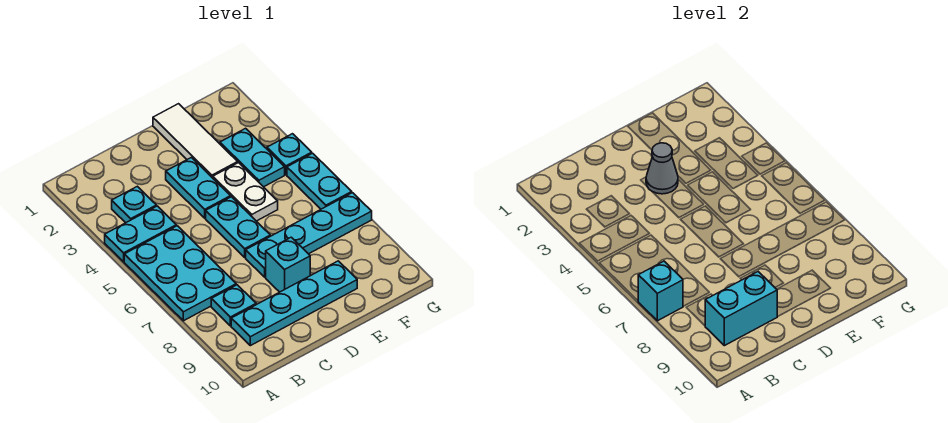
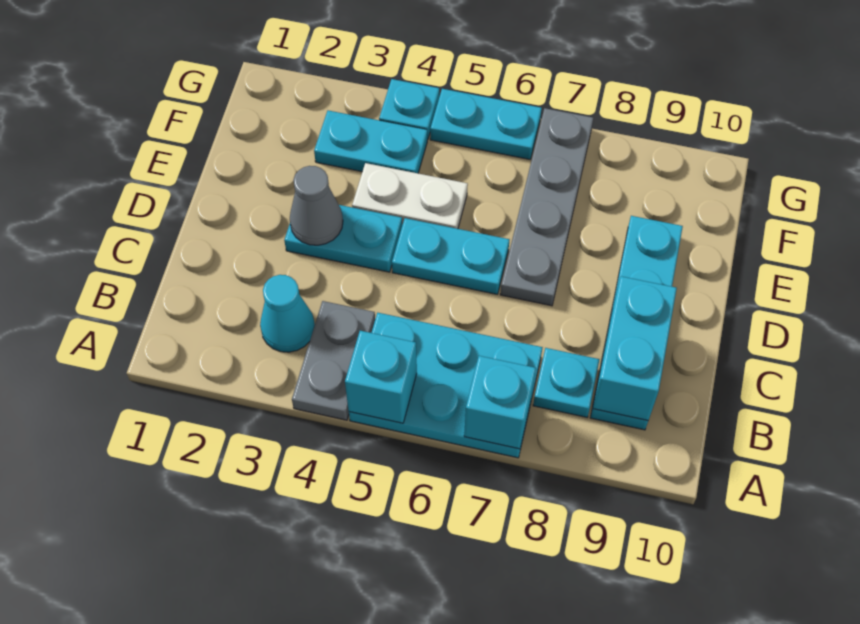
cyan plate A4:B4 level 1 -> grey plate A4:B4 level 1
cyan plate B3 level 1 -> cyan cone B3 level 1
cyan plate D7:G7 level 1 -> grey plate D7:G7 level 1
cyan brick D8 level 1 -> cyan brick A5 level 2
white tile E1:E3 level 1 -> none

